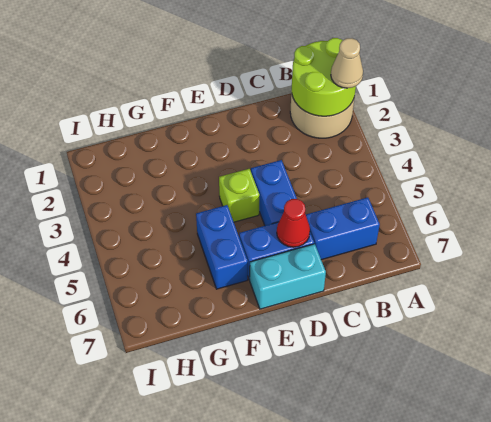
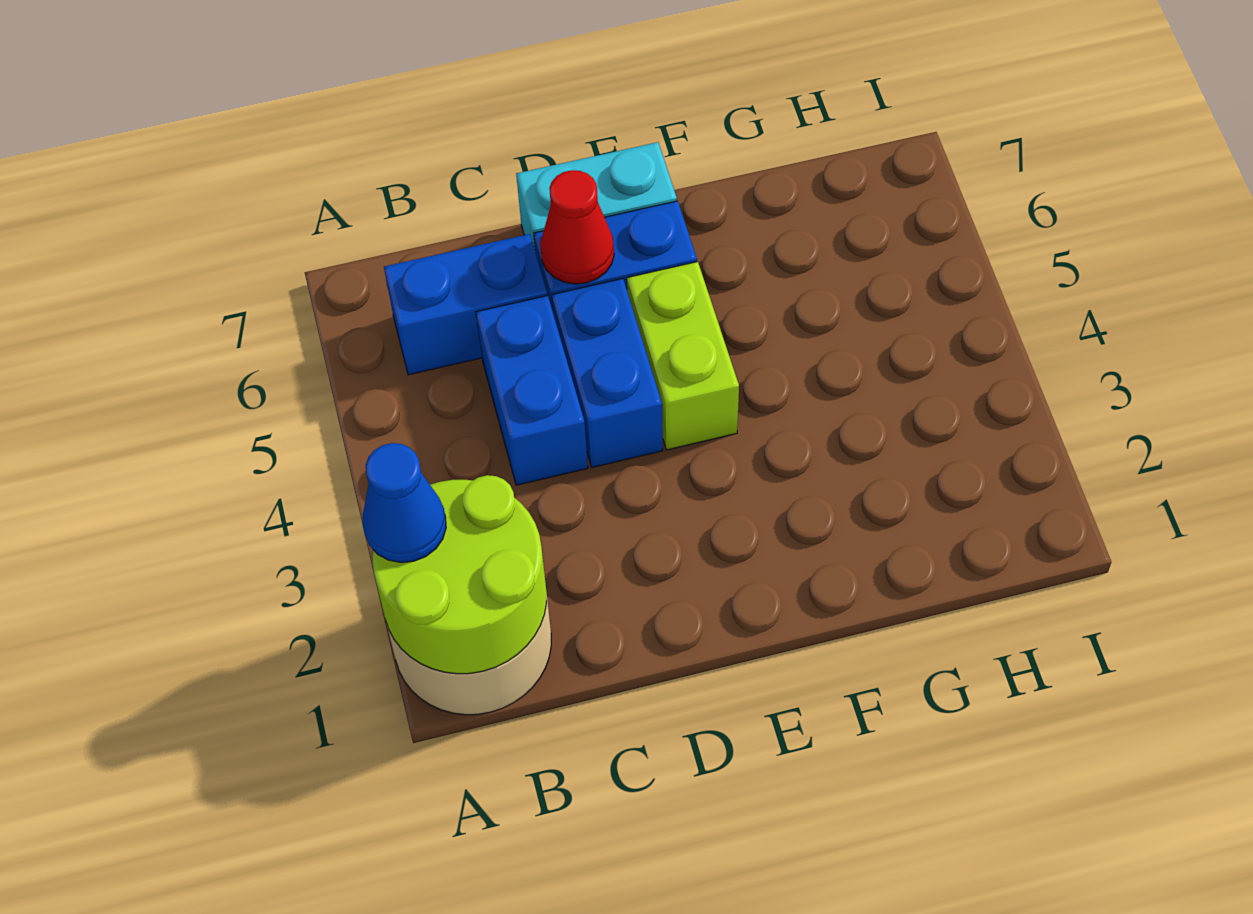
tan cone A2 level 3 -> blue cone A2 level 3
lime brick E4 level 1 -> lime brick E4:E5 level 1
blue brick F5:F6 level 1 -> blue brick C4:C5 level 1

